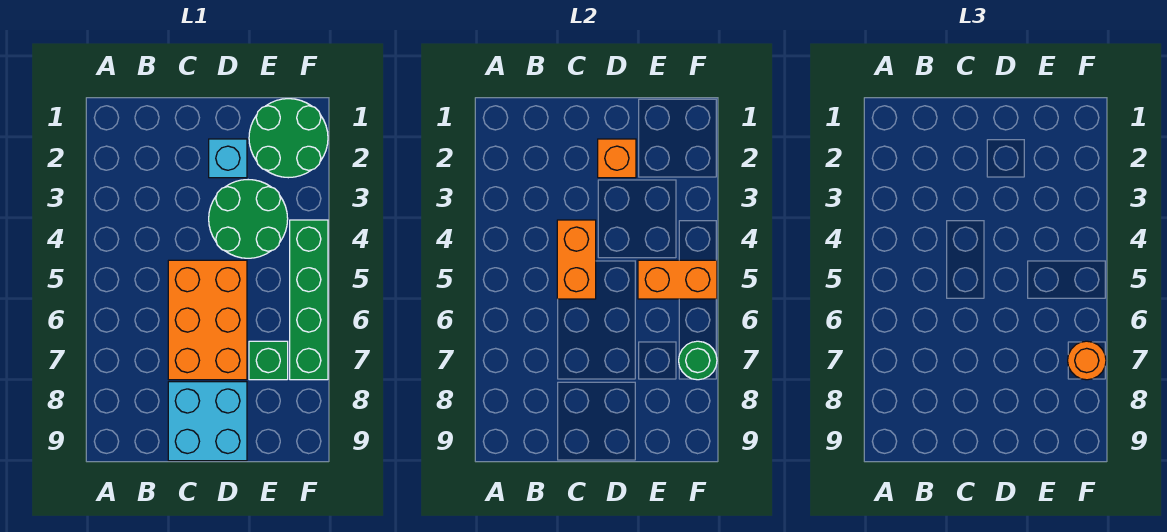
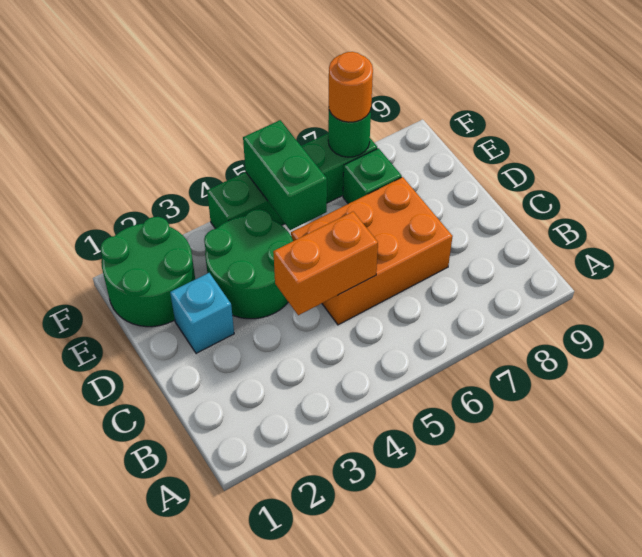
cyan brick C8:D9 level 1 -> none
orange brick D2 level 2 -> none
orange brick E5:F5 level 2 -> green brick E5:F5 level 2

